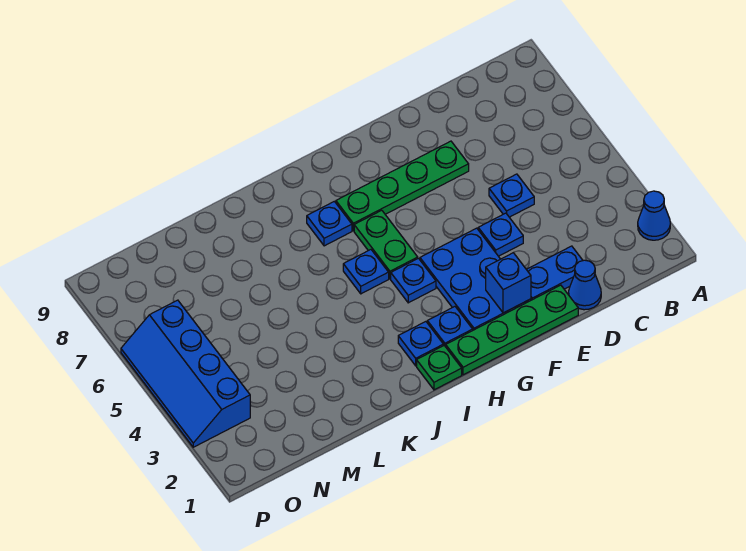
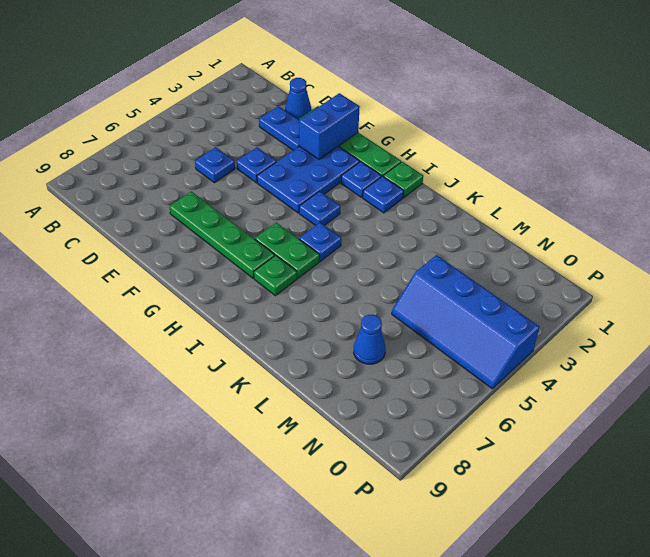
blue cone A2 level 1 -> blue cone M7 level 1
blue brick F2 level 2 -> blue brick F1:F2 level 2
green plate H5:H6 level 1 -> green plate H6:I6 level 1
blue plate I7 level 1 -> green plate I7 level 1
blue slope O3:P6 level 1 top O -> blue slope M4:P5 level 1 top 4

